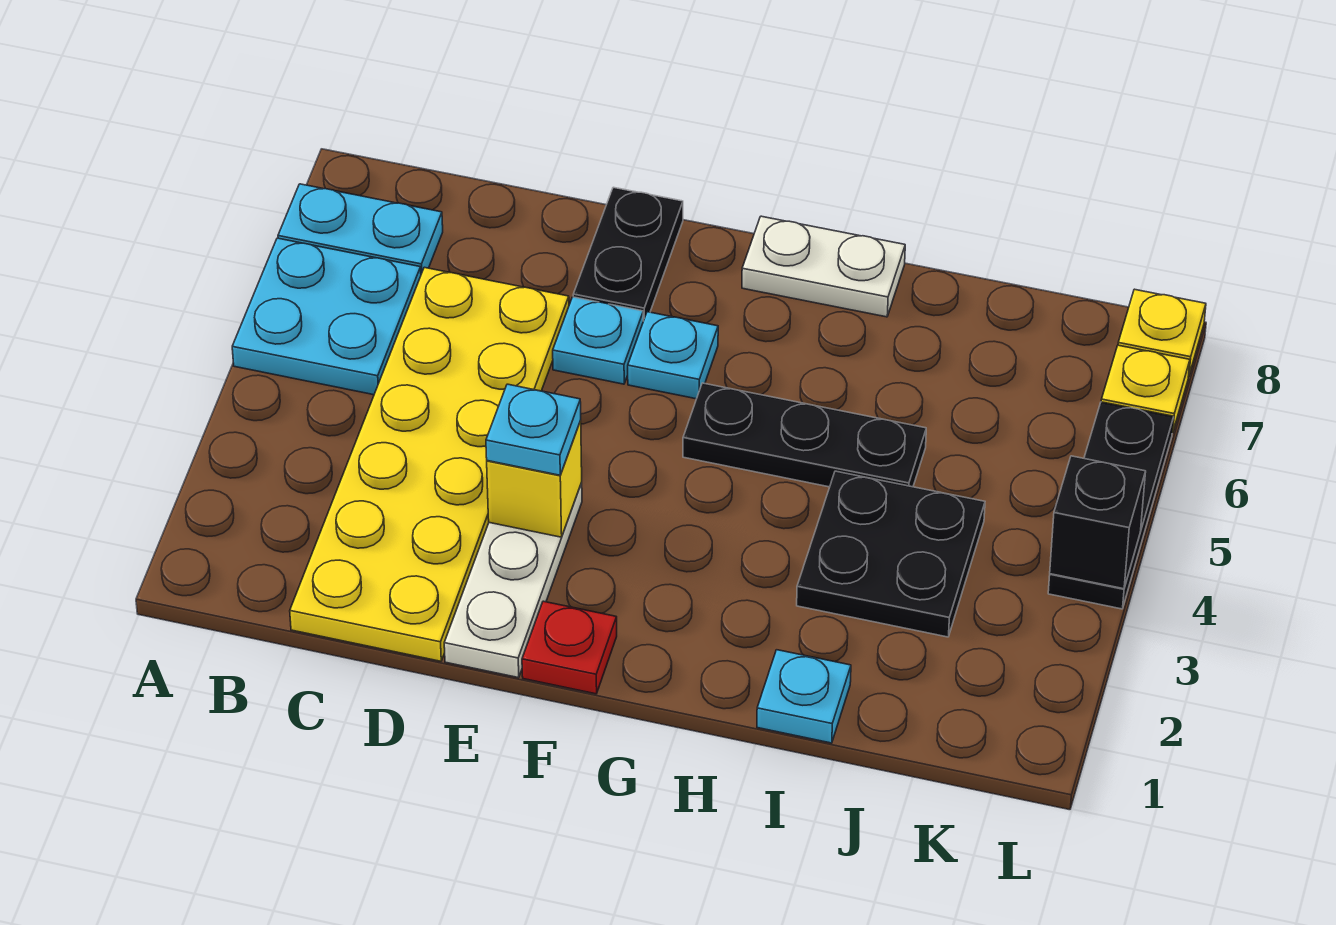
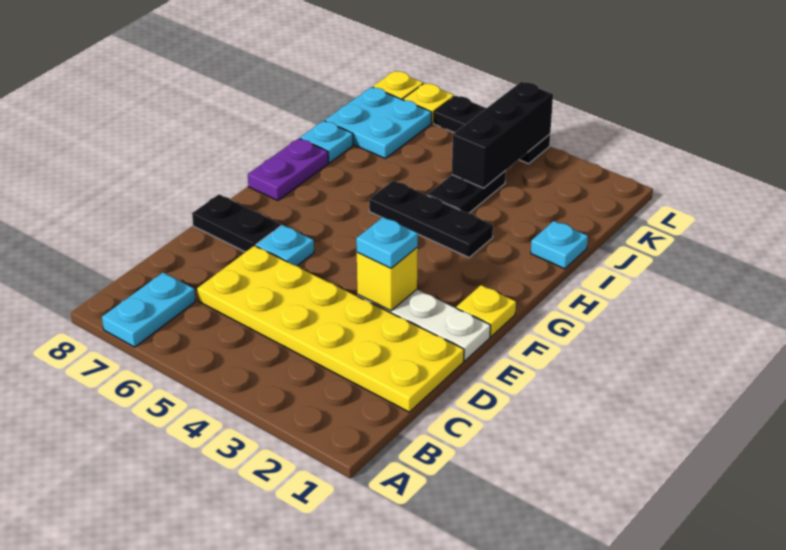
cyan plate A5:B6 level 1 -> cyan plate J7:K8 level 1
red plate F1 level 1 -> yellow plate F1 level 1
cyan plate F6 level 1 -> cyan plate I8 level 1
black plate G5:I5 level 1 -> black plate H3:H5 level 1
white plate G8:H8 level 1 -> purple plate G8:H8 level 1
black plate I3:J4 level 1 -> black plate I4:J4 level 1
black brick L4 level 2 -> black brick J4:L4 level 2

